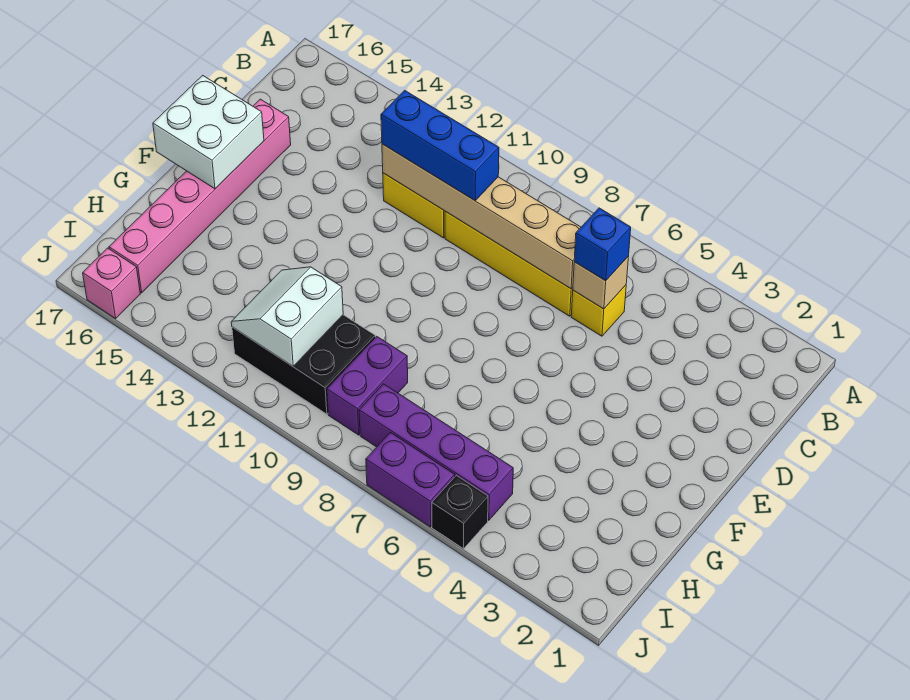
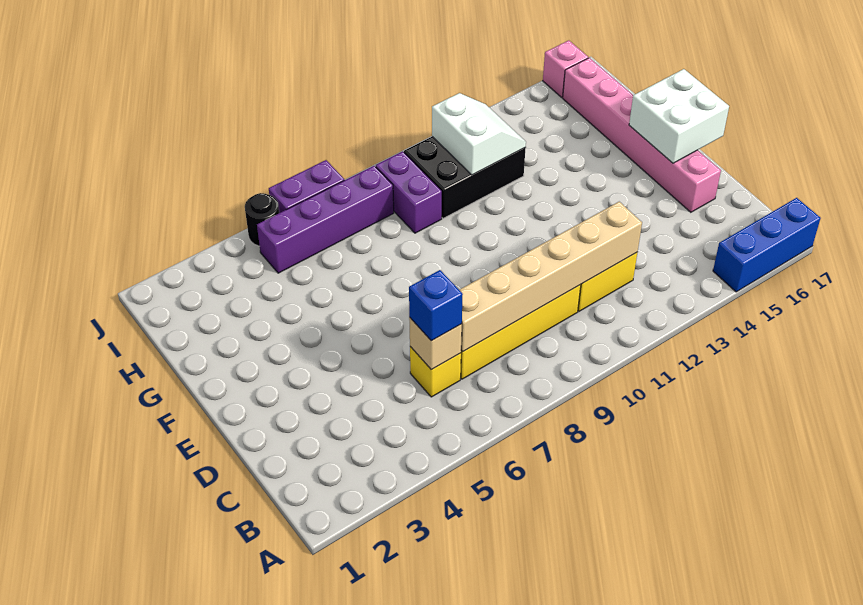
blue brick C10:C12 level 3 -> blue brick A15:A17 level 1
black brick J5 level 1 -> black round brick J5 level 1

